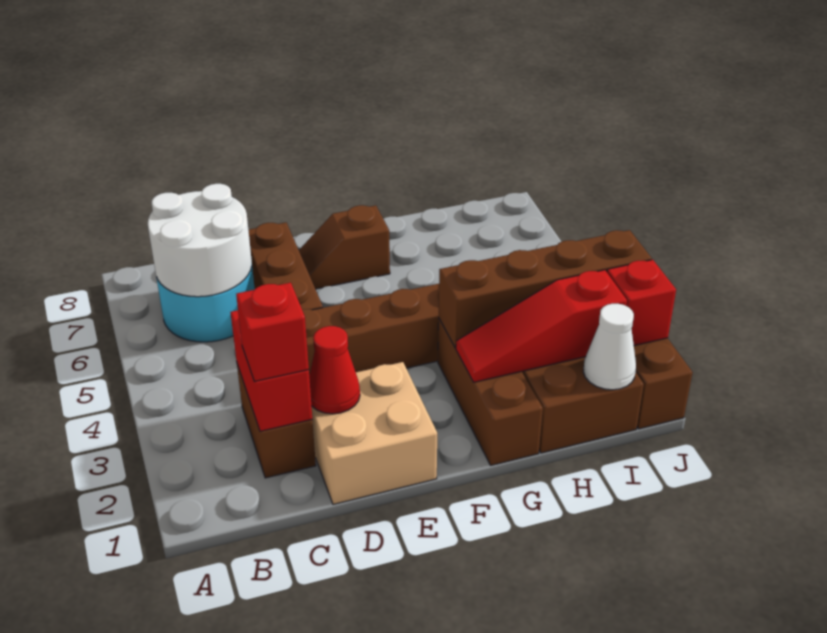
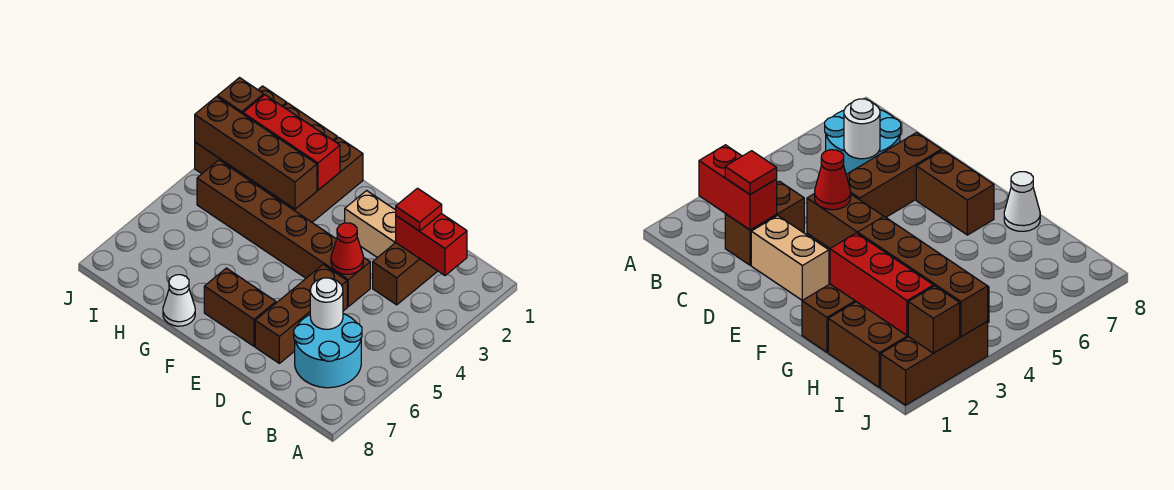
white round brick B6:C7 level 2 -> white round brick C6 level 2
red brick C2:C3 level 2 -> red brick B2:C2 level 2
red brick C2 level 3 -> red tile C2 level 3
tan brick D1:E2 level 1 -> tan brick D2:E2 level 1
red cone D2 level 2 -> red cone D4 level 2
brown slope E7:F7 level 1 top F -> brown brick E7:F7 level 1
red slope G2:I2 level 2 top I -> red brick G2:I2 level 2
white cone I1 level 2 -> white cone G8 level 1
red brick J2 level 2 -> brown brick J2 level 2

